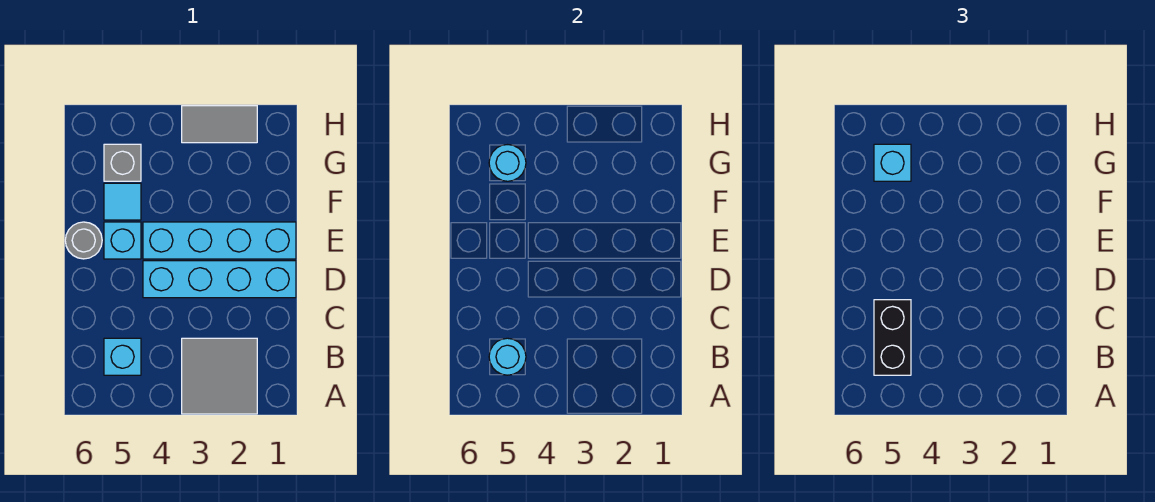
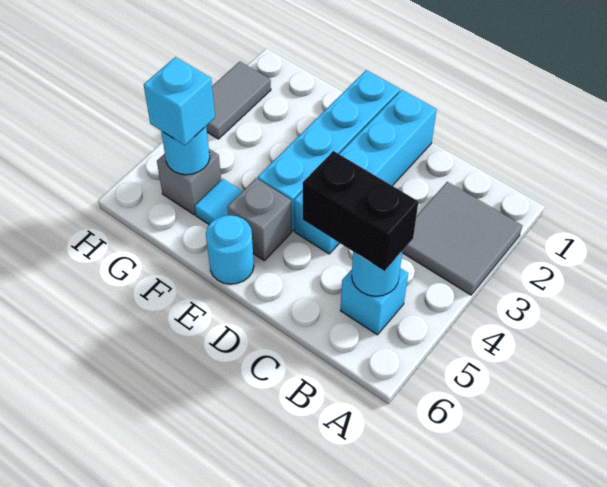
cyan brick E5 level 1 -> grey brick E5 level 1
grey round brick E6 level 1 -> cyan round brick E6 level 1

